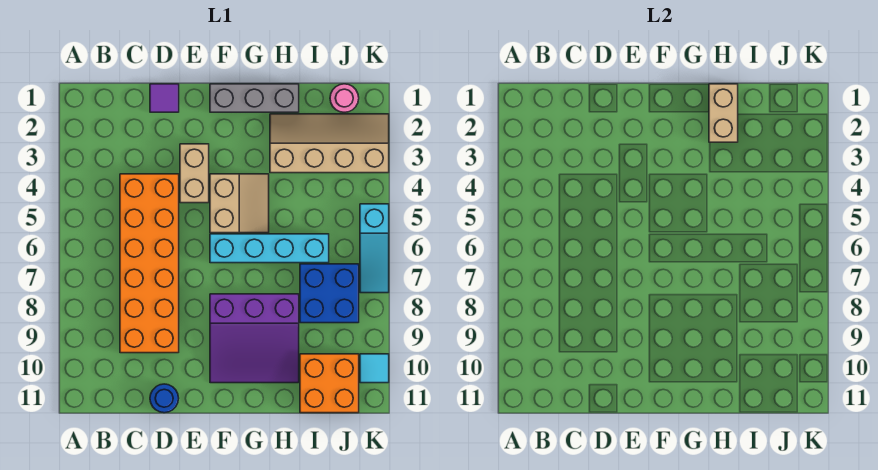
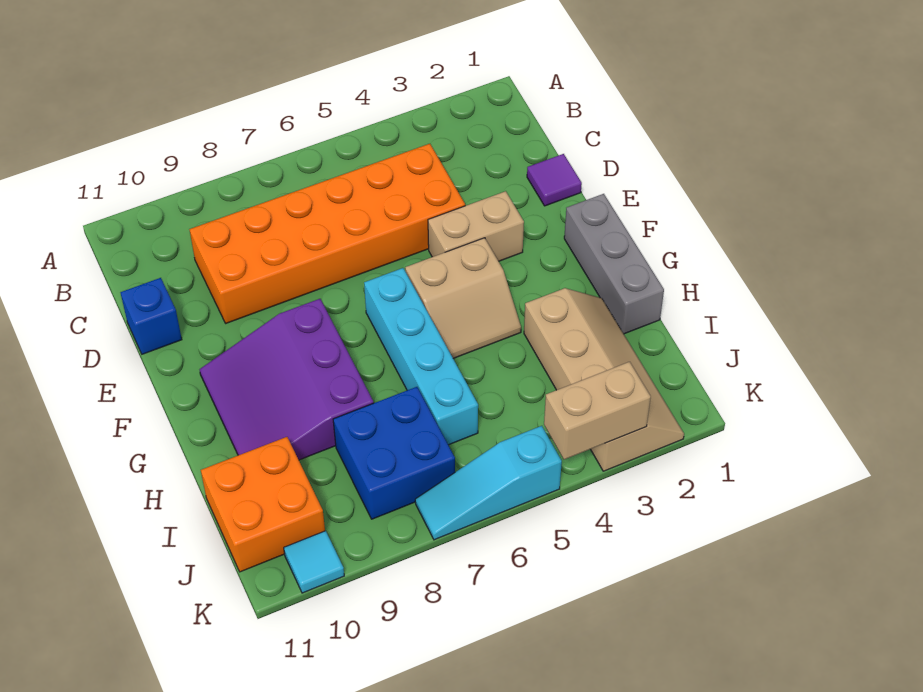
blue round brick D11 level 1 -> blue brick D11 level 1
tan brick H1:H2 level 2 -> tan brick K3:K4 level 2
pink round brick J1 level 1 -> none

